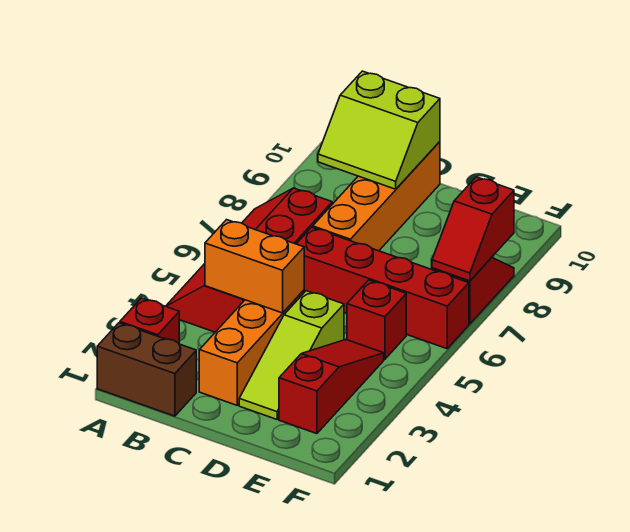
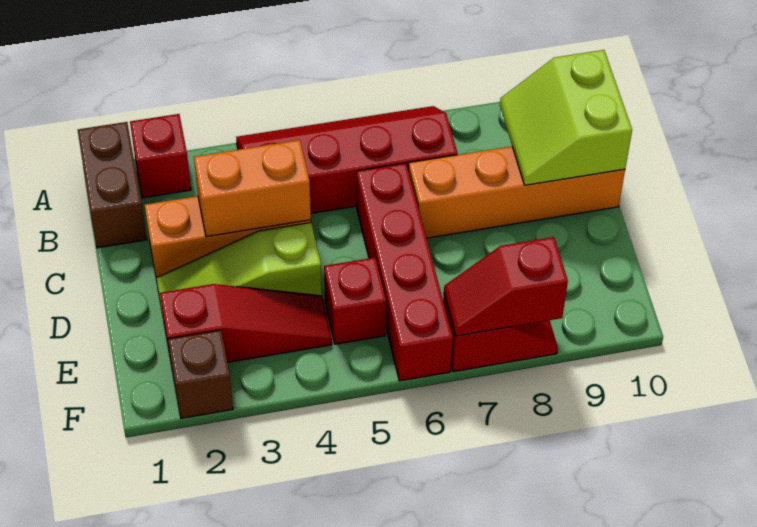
orange brick B4:C4 level 2 -> orange brick C3:C4 level 2
none -> brown brick F2 level 1

